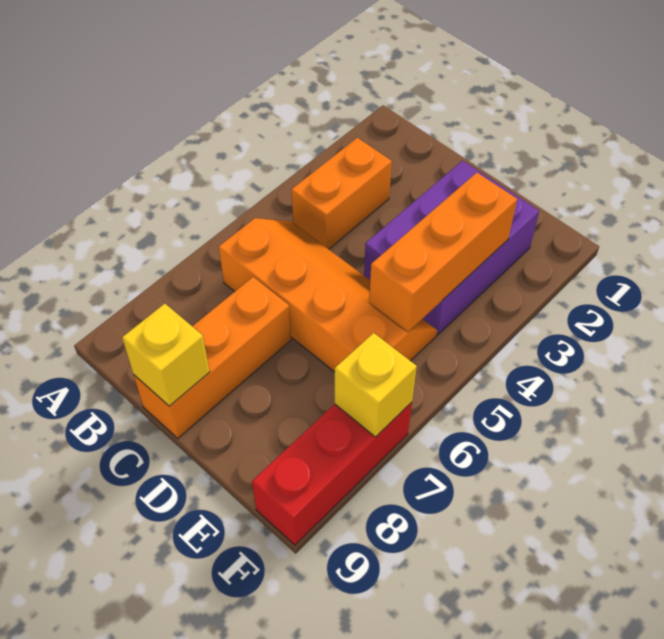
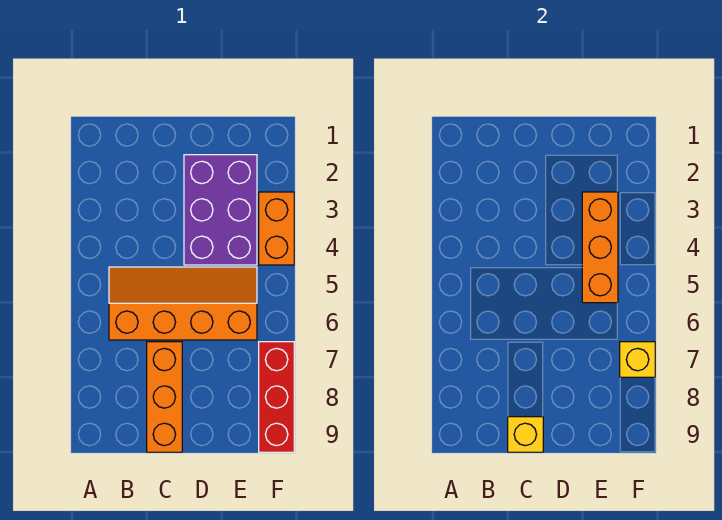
orange brick B3:B4 level 1 -> orange brick F3:F4 level 1

